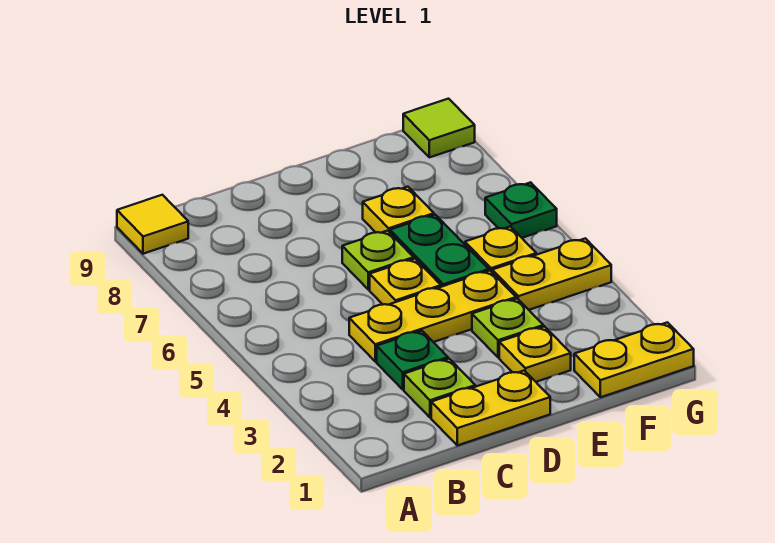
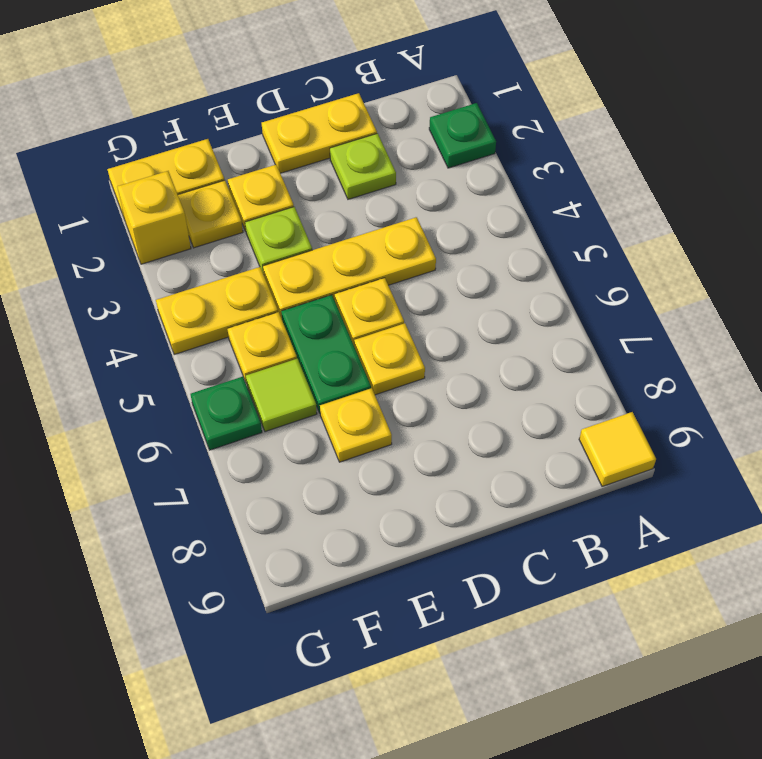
green plate C3 level 1 -> green plate A2 level 1
lime plate D6 level 1 -> yellow plate D6 level 1
none -> yellow plate F2 level 1
none -> yellow brick G2 level 1
lime tile G9 level 1 -> lime tile F6 level 1

